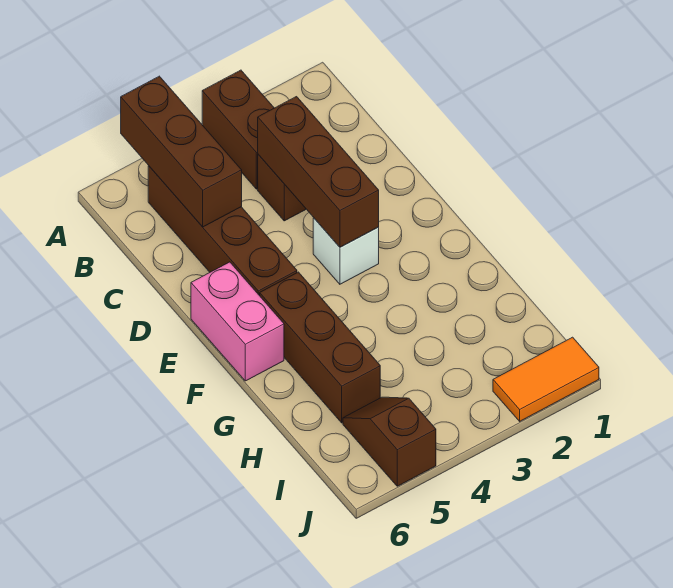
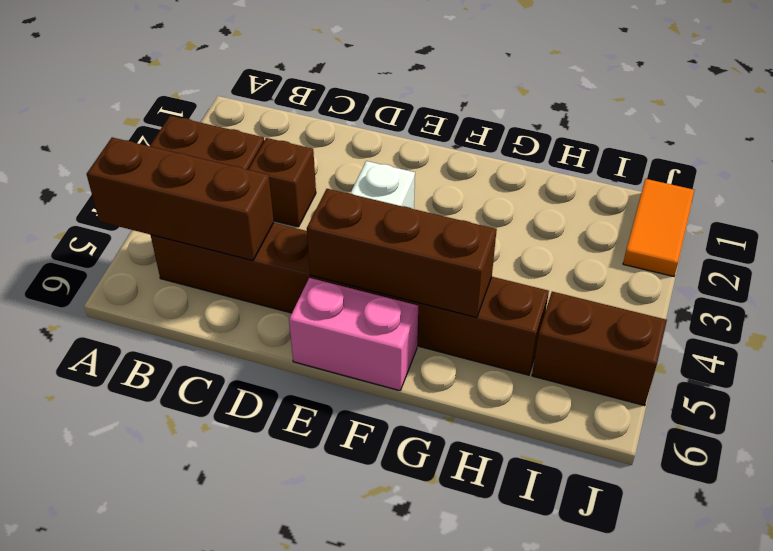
brown brick C3:E3 level 2 -> brown brick E5:G5 level 2
brown slope I5:J5 level 1 top J -> brown brick I5:J5 level 1

